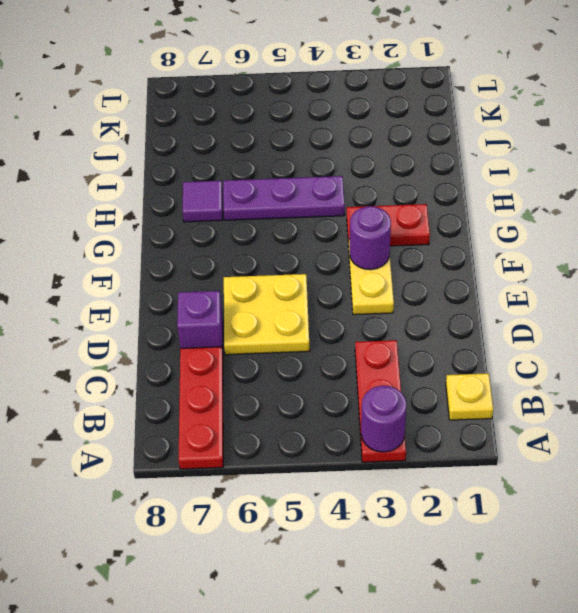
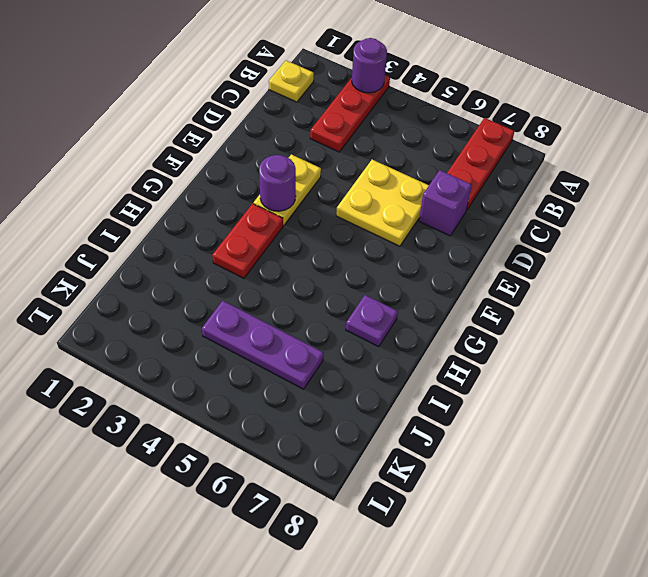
red plate G2:G3 level 1 -> red plate G3:H3 level 1
purple plate H4:H6 level 1 -> purple plate J4:J6 level 1
purple tile H7 level 1 -> purple plate H7 level 1

